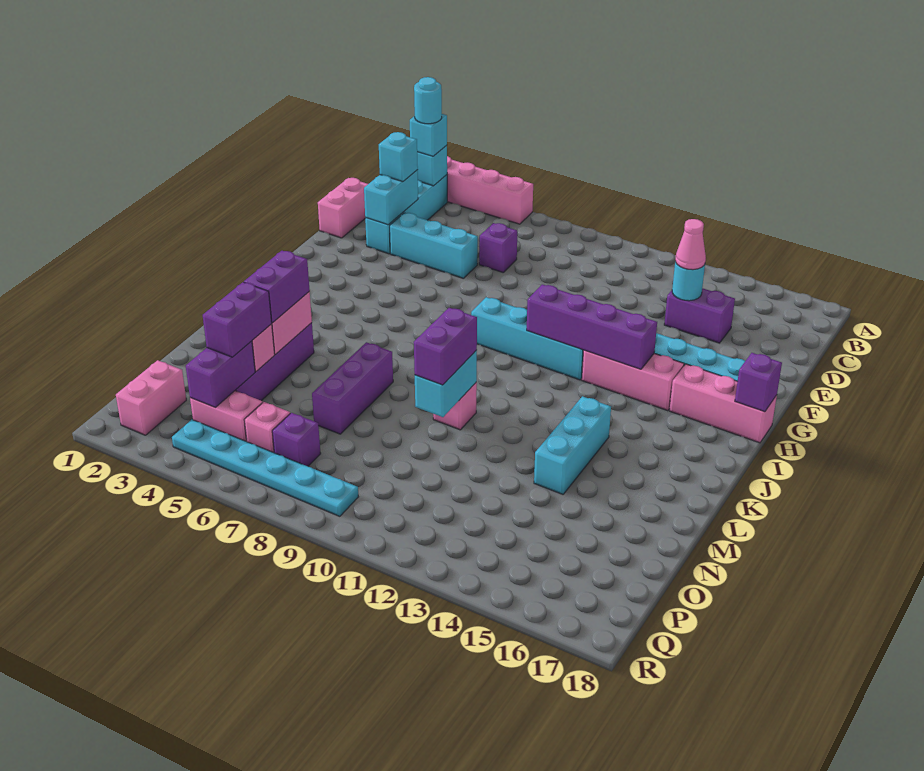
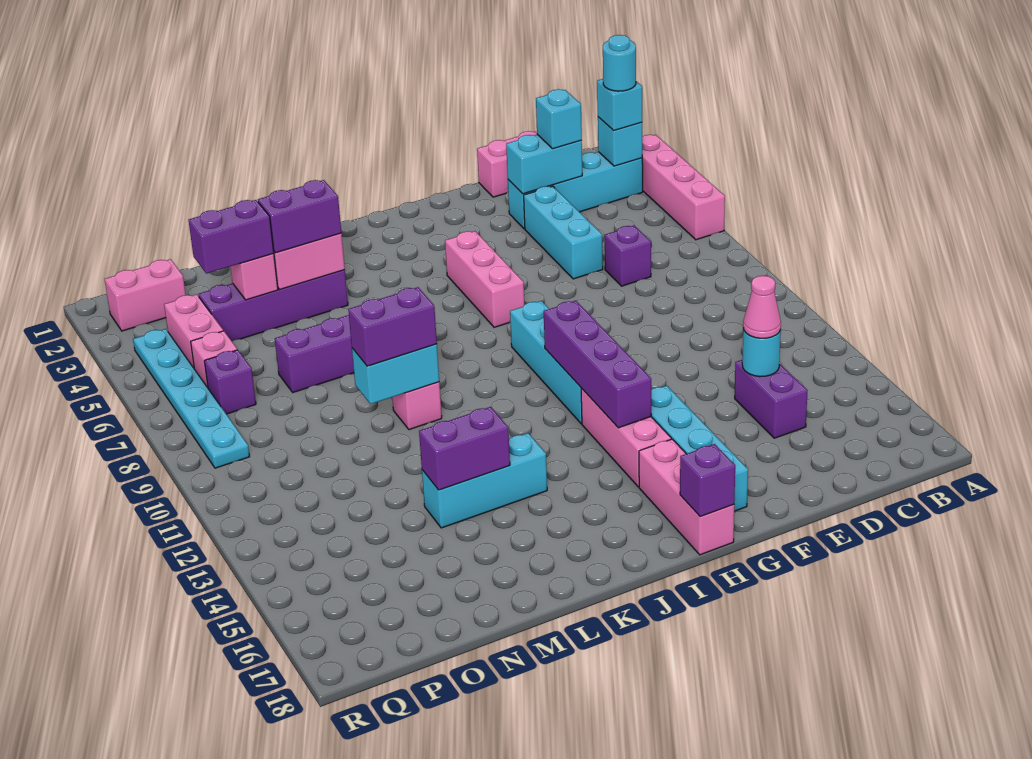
none -> pink brick H5:H7 level 1
purple brick O4:P4 level 2 -> purple brick L14:M14 level 2

